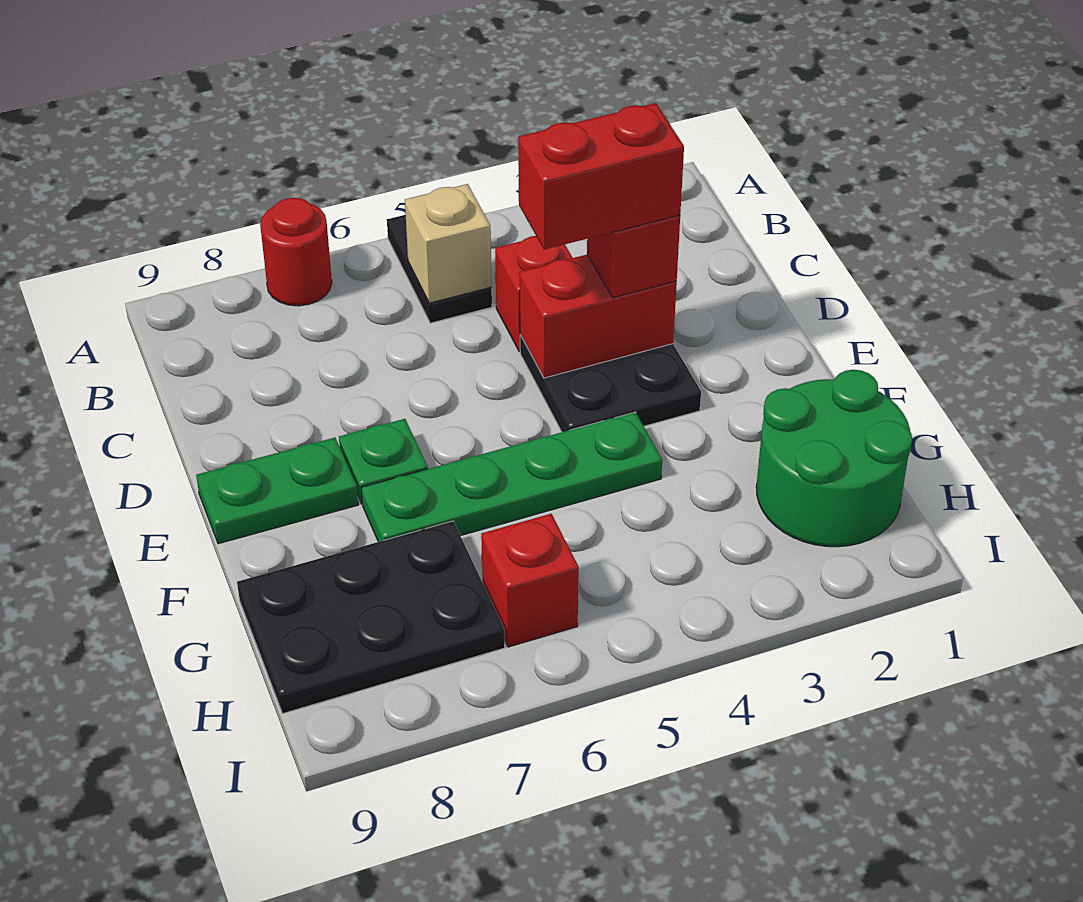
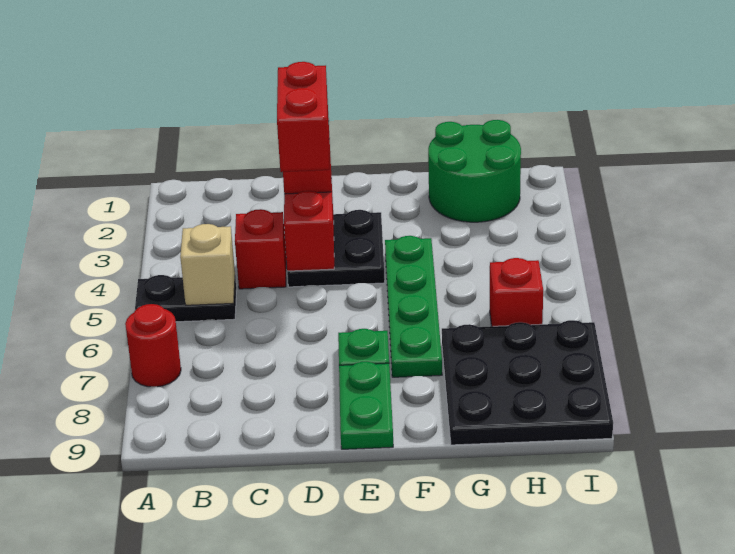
black plate G7:H9 level 1 -> black plate G7:I9 level 1

